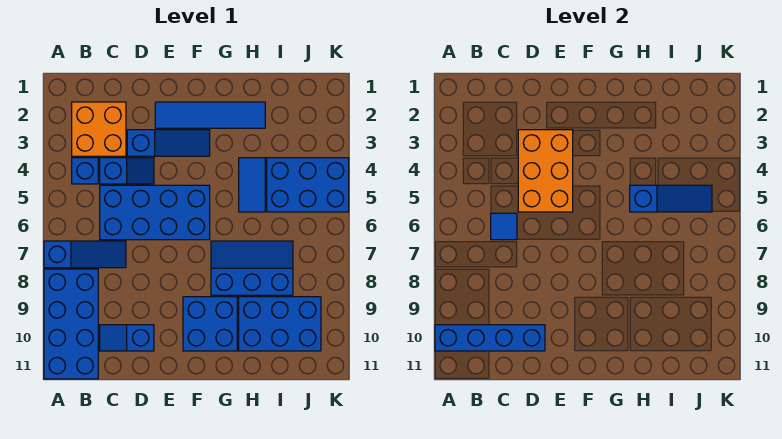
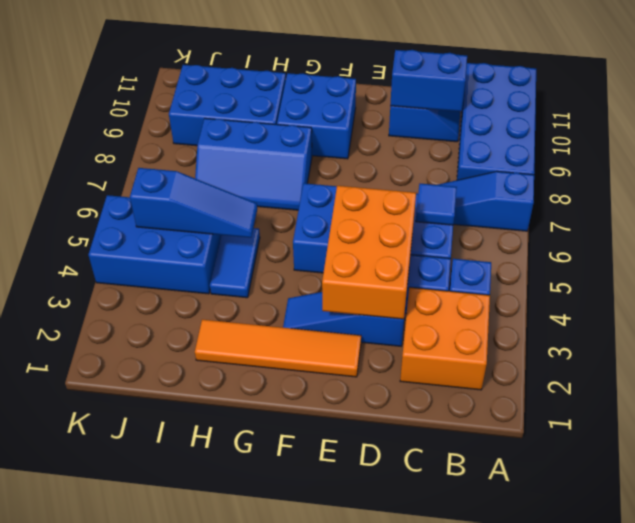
blue brick A10:D10 level 2 -> blue brick C10:D10 level 2
blue tile E2:H2 level 1 -> orange tile E2:H2 level 1
blue slope H5:J5 level 2 top H -> blue slope H5:J5 level 2 top J

